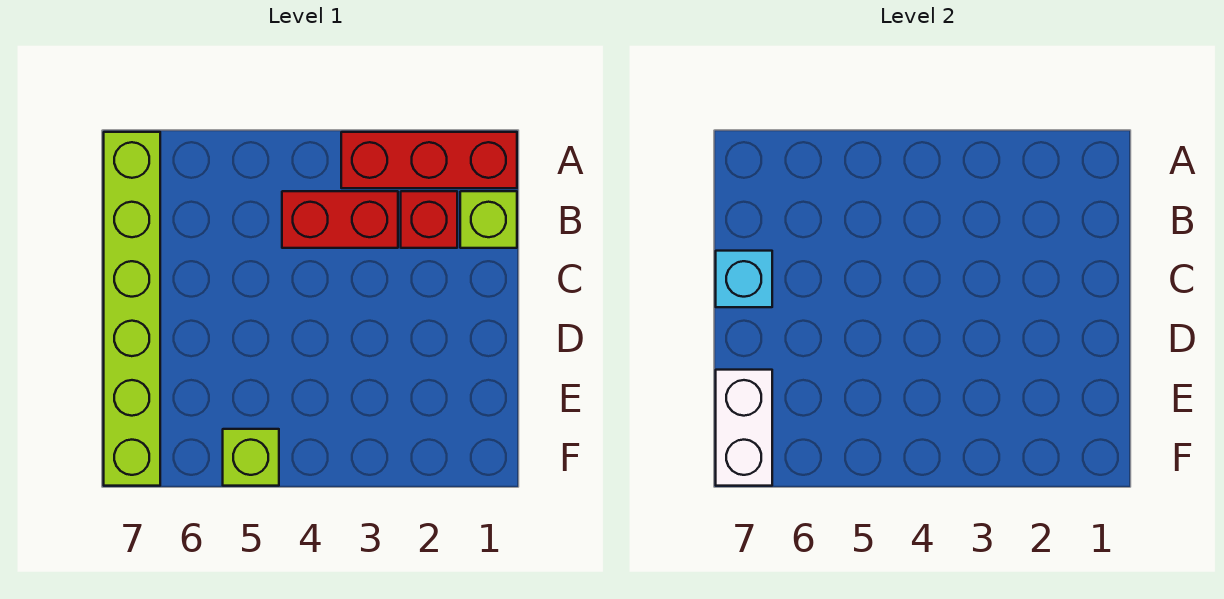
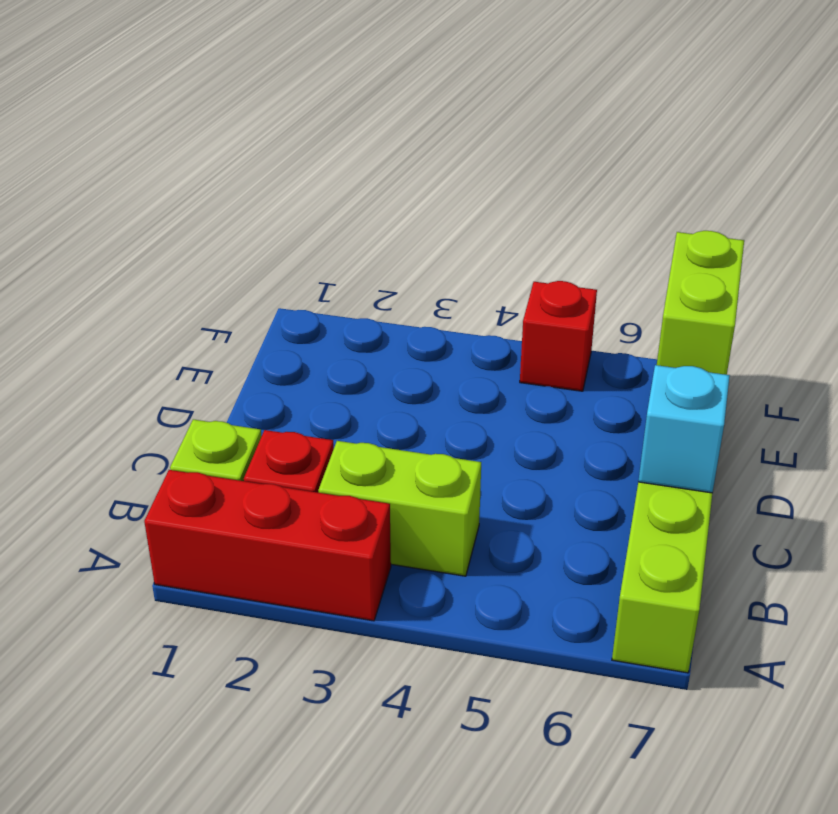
red brick B3:B4 level 1 -> lime brick B3:B4 level 1
white brick E7:F7 level 2 -> lime brick E7:F7 level 2
lime brick F5 level 1 -> red brick F5 level 1

